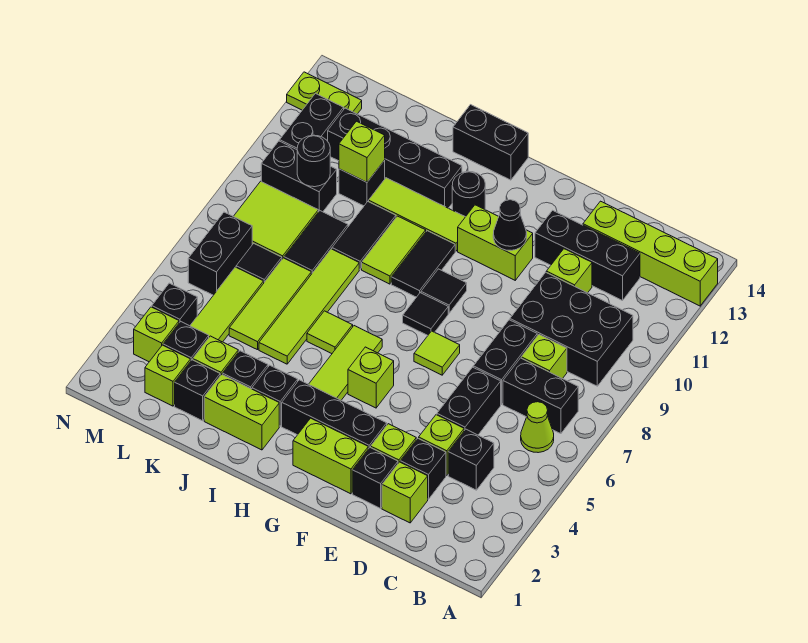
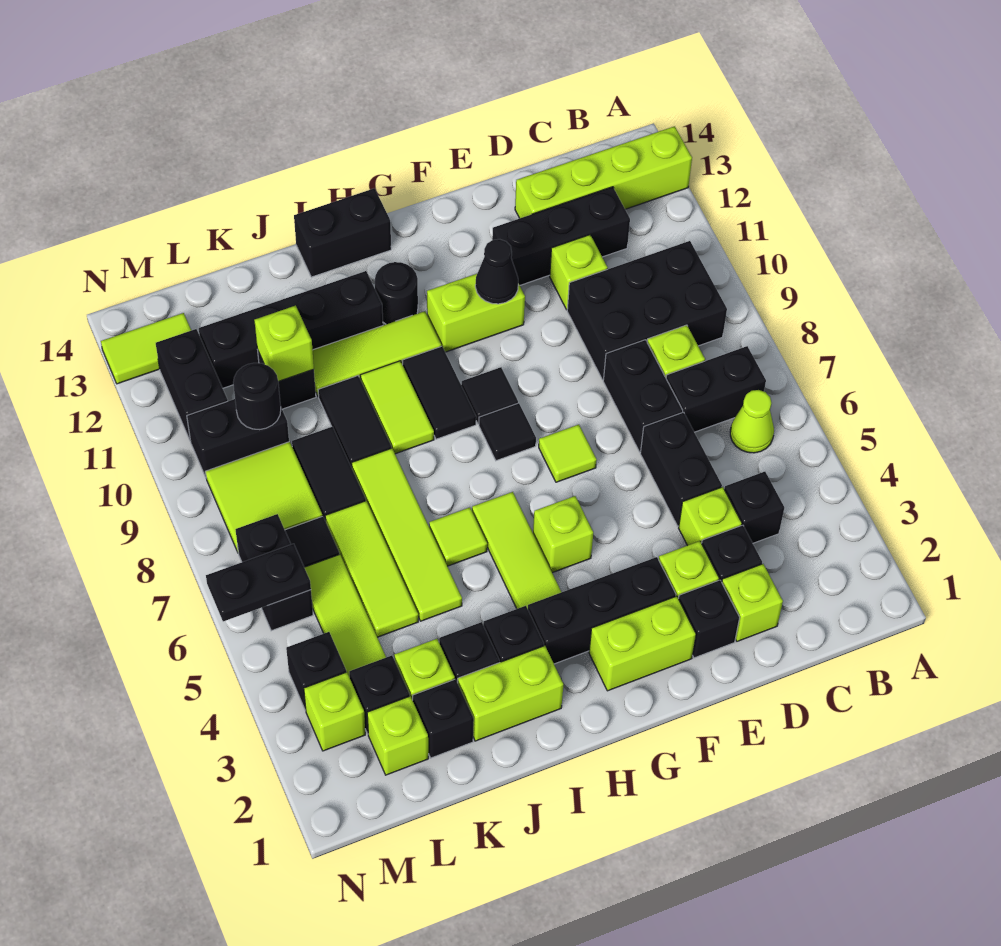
none -> black plate M6:N6 level 2
lime plate M13:N13 level 1 -> lime tile M13:N13 level 1

